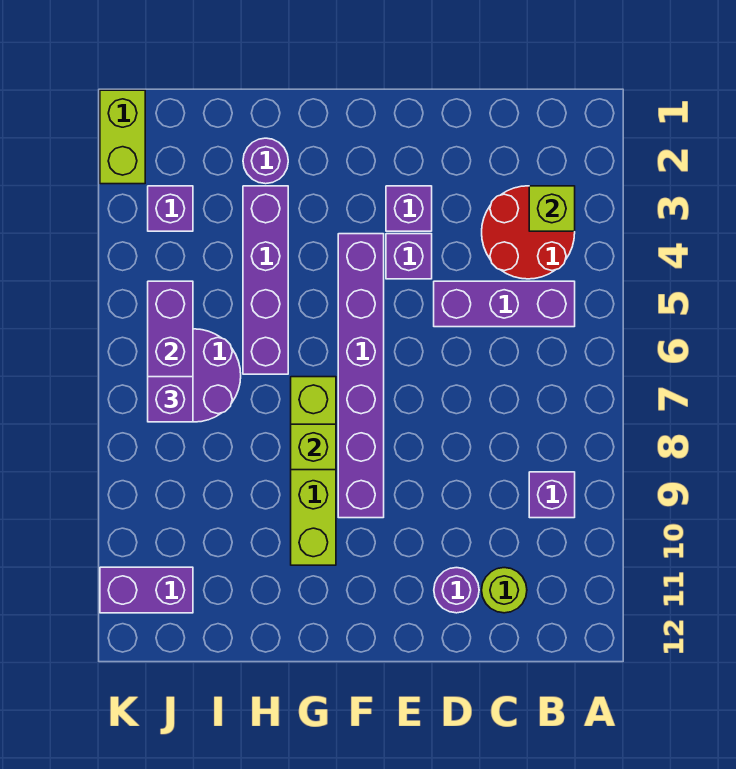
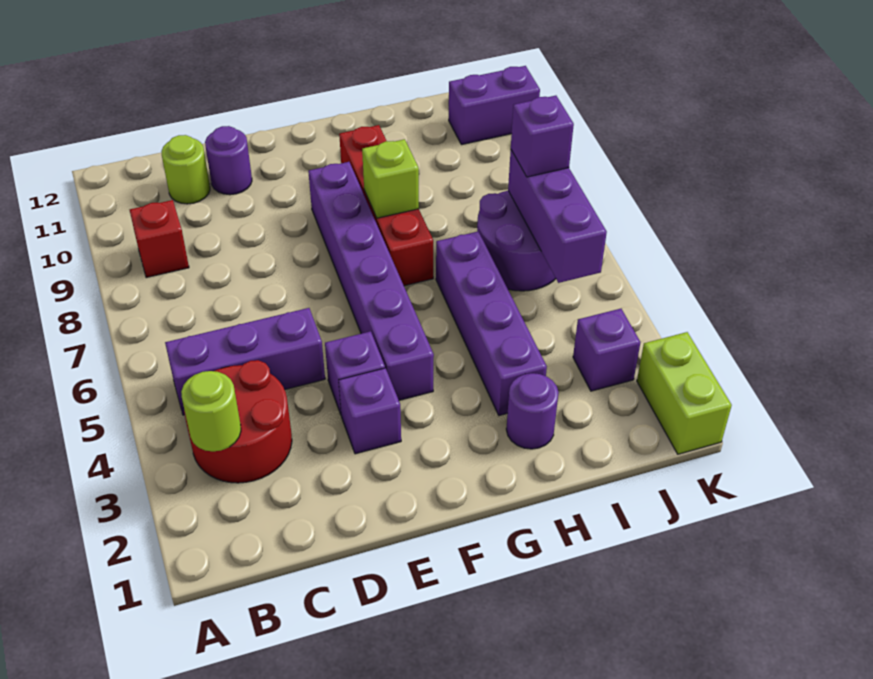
lime brick B3 level 2 -> lime round brick B3 level 2
purple brick B9 level 1 -> red brick B9 level 1
lime brick G7:G10 level 1 -> red brick G7:G10 level 1

